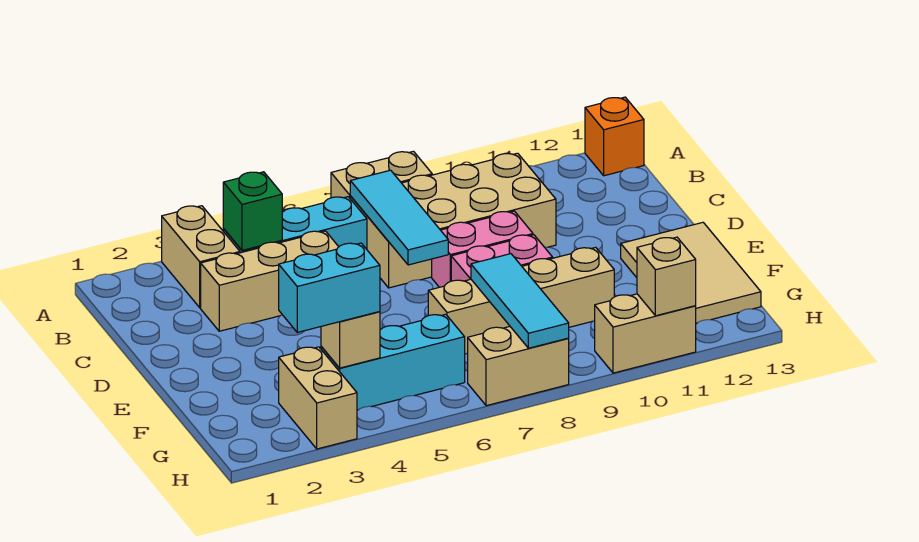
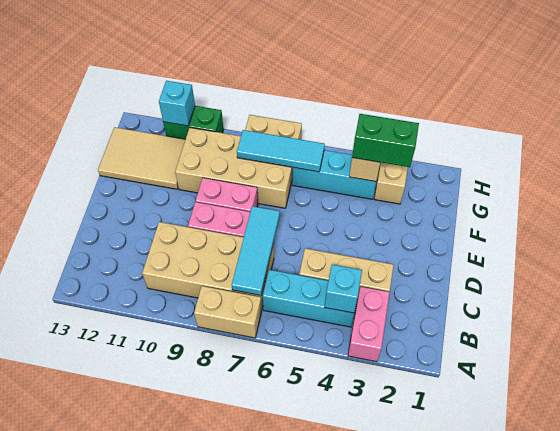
tan brick A3:B3 level 1 -> pink brick A3:B3 level 1
orange brick A13 level 1 -> none
green brick B4 level 2 -> cyan brick B4 level 2
tan tile E12:G13 level 1 -> tan tile F11:G13 level 1
tan brick F7:F10 level 1 -> tan brick F7:G10 level 1
cyan tile F8:H8 level 2 -> cyan tile G6:G8 level 2
cyan brick G3:G4 level 3 -> green brick G3:G4 level 3
tan brick H10:H11 level 1 -> green brick H10:H11 level 1
tan brick H11 level 2 -> cyan brick H11 level 2

